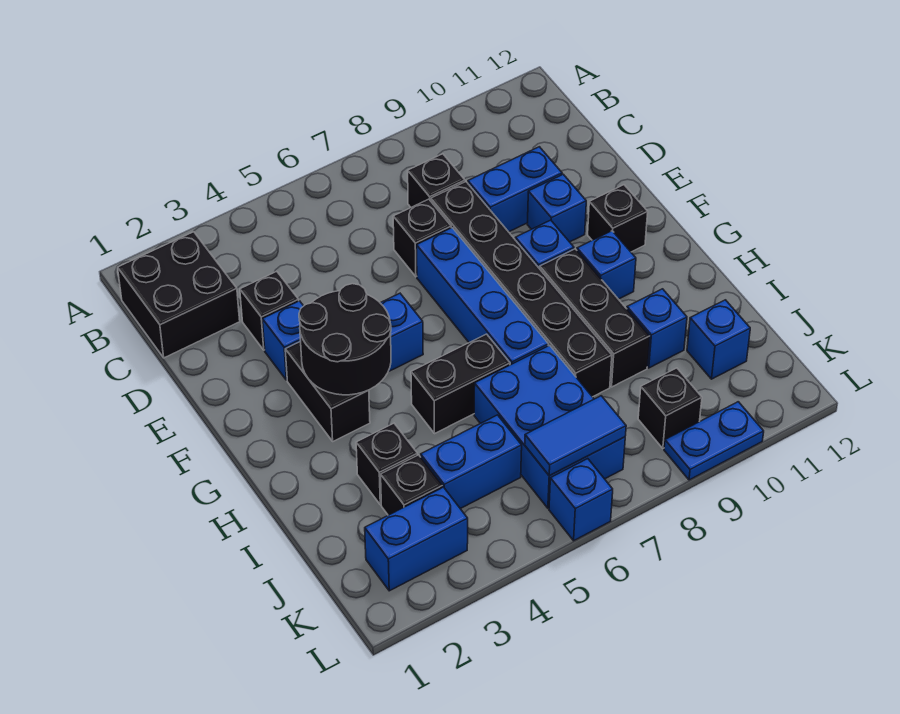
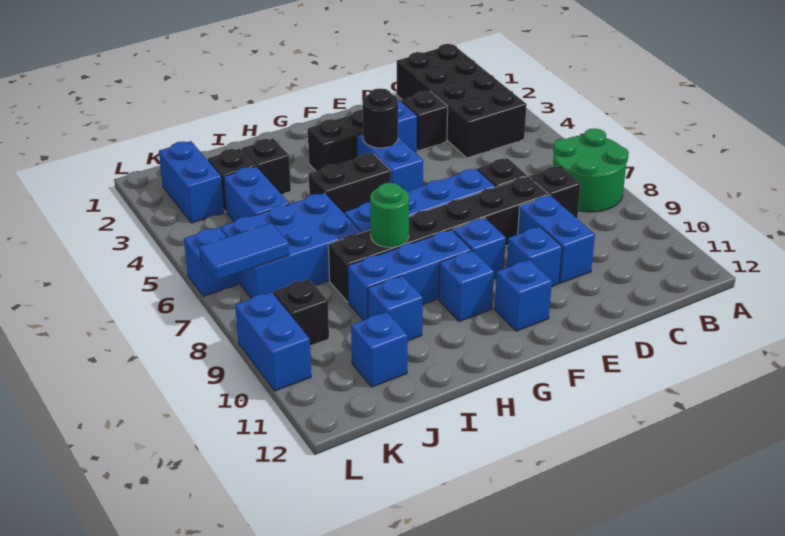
none -> green round brick A7:B8 level 1
black brick B1:C2 level 1 -> black brick B1:C4 level 1
black round brick F3:G4 level 2 -> black round brick F4 level 2
black brick F11 level 1 -> blue brick F11 level 1
black brick G9:I9 level 1 -> blue brick G9:I9 level 1
black brick H5:H6 level 1 -> black brick G5:H5 level 1
none -> green round brick H8 level 2
blue tile K6:K7 level 2 -> blue tile K7:L7 level 2
blue plate L9:L10 level 1 -> blue brick L9:L10 level 1

